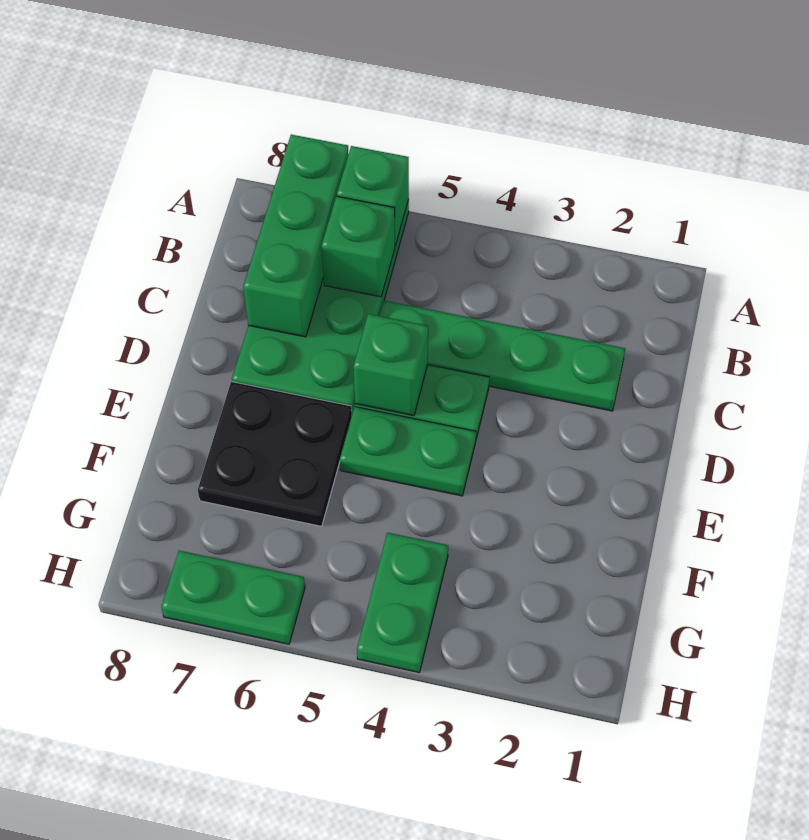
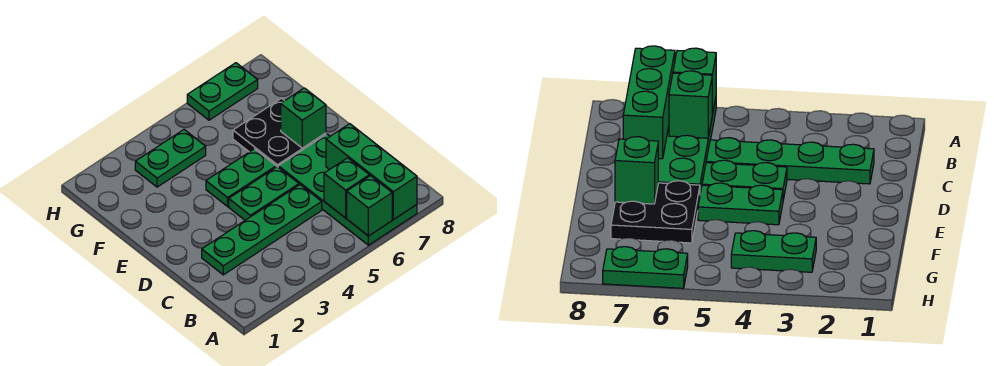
green brick D5 level 2 -> green brick E7 level 2
green plate G4:H4 level 1 -> green plate G3:G4 level 1

